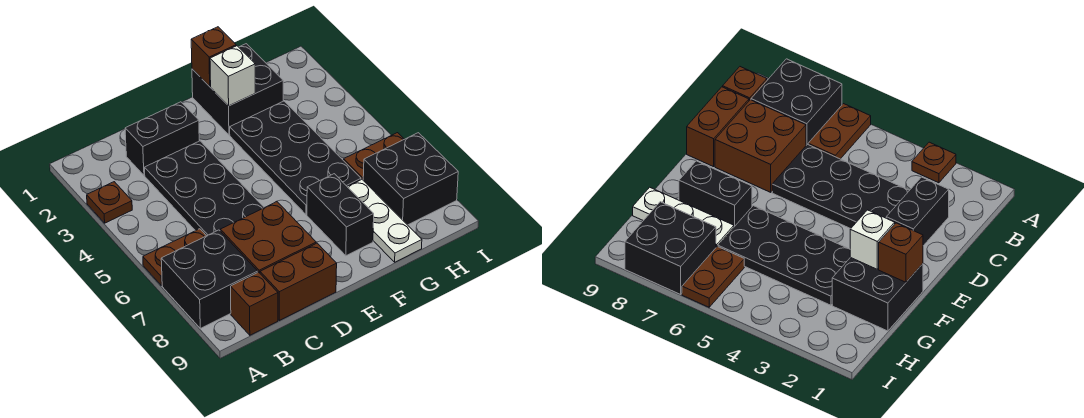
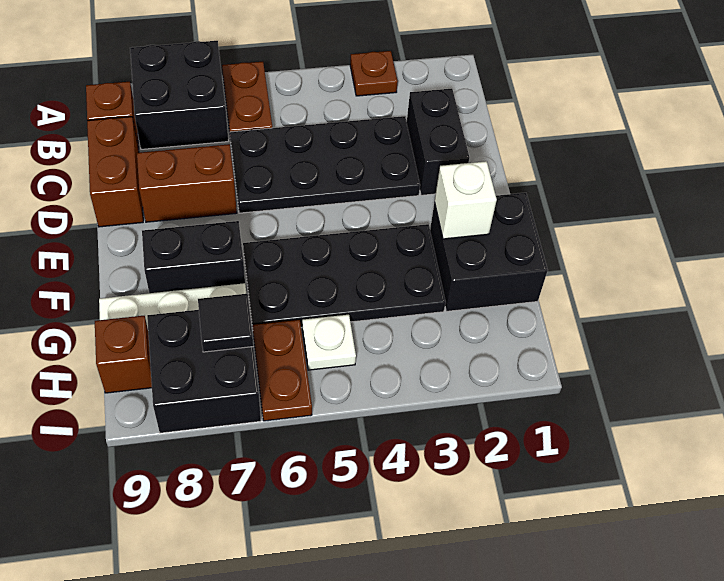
brown brick C7:D8 level 1 -> brown brick D7:D8 level 1
brown brick F1 level 2 -> brown brick H9 level 1
none -> white plate H5 level 1
none -> black tile H7 level 2

